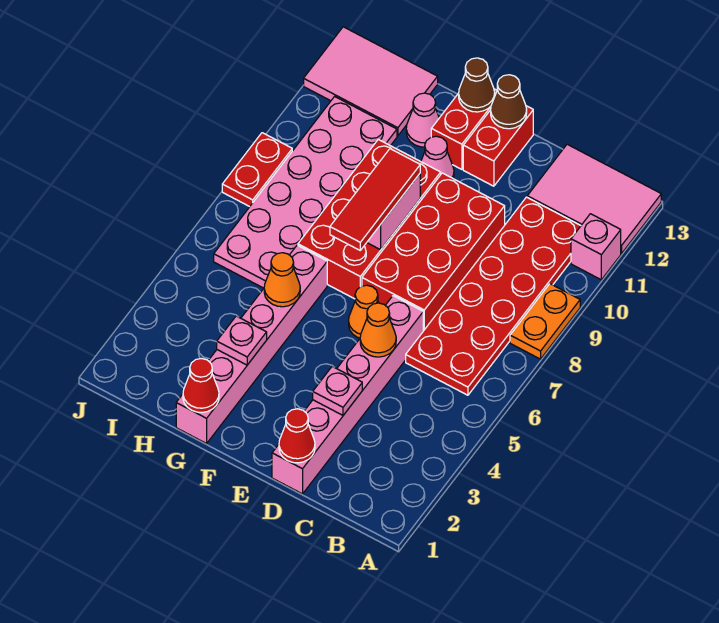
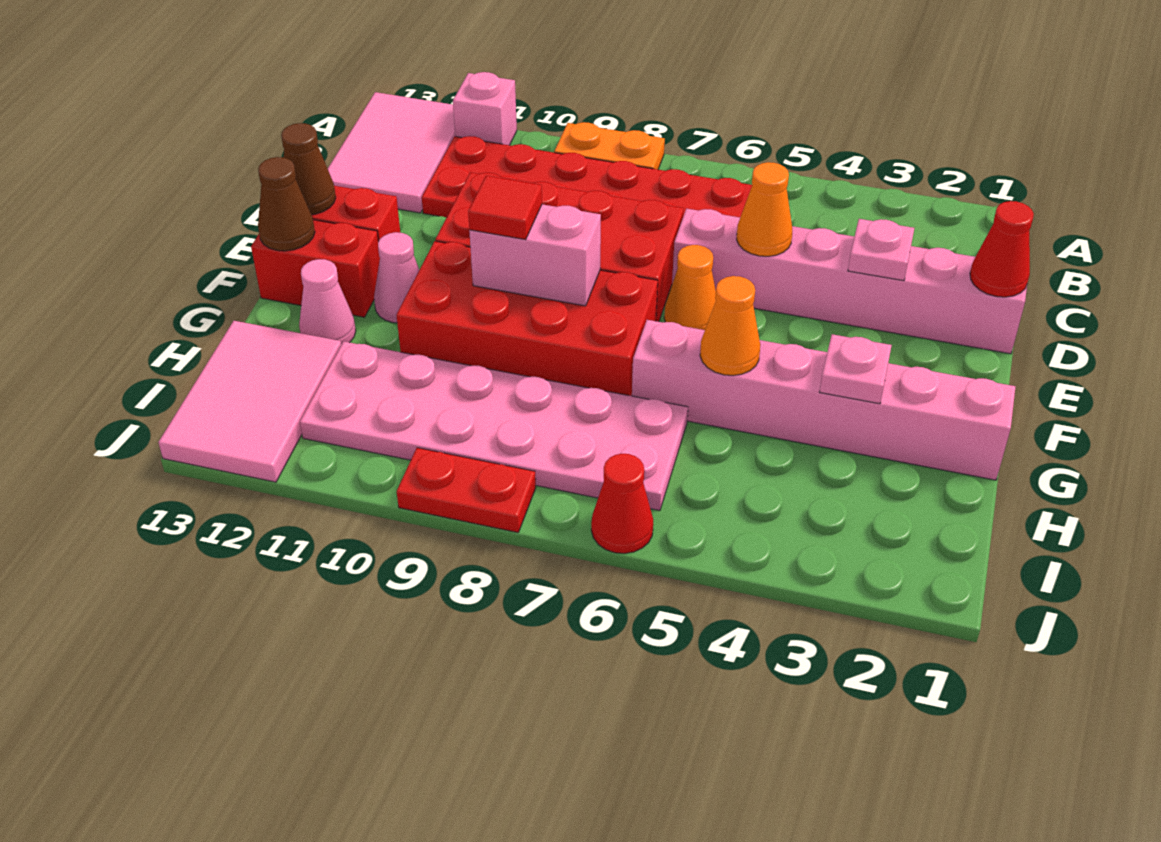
red tile F7:F9 level 3 -> red tile F9 level 3
red cone G1 level 2 -> red cone J6 level 1

